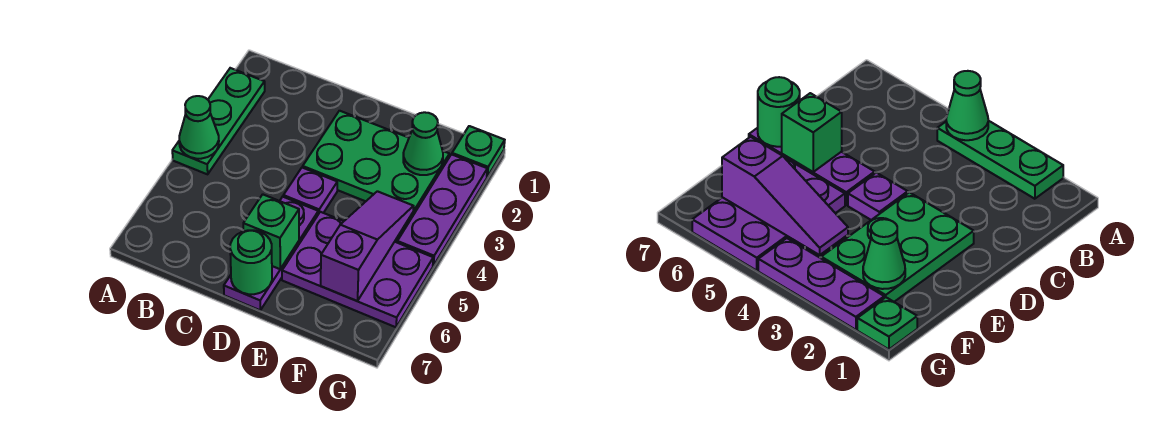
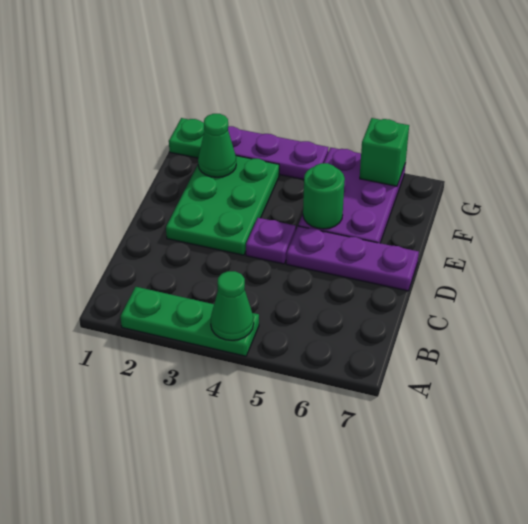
green brick D6 level 2 -> green brick G6 level 2
green round brick D7 level 2 -> green round brick E5 level 2
purple slope F4:F6 level 2 top 6 -> none

